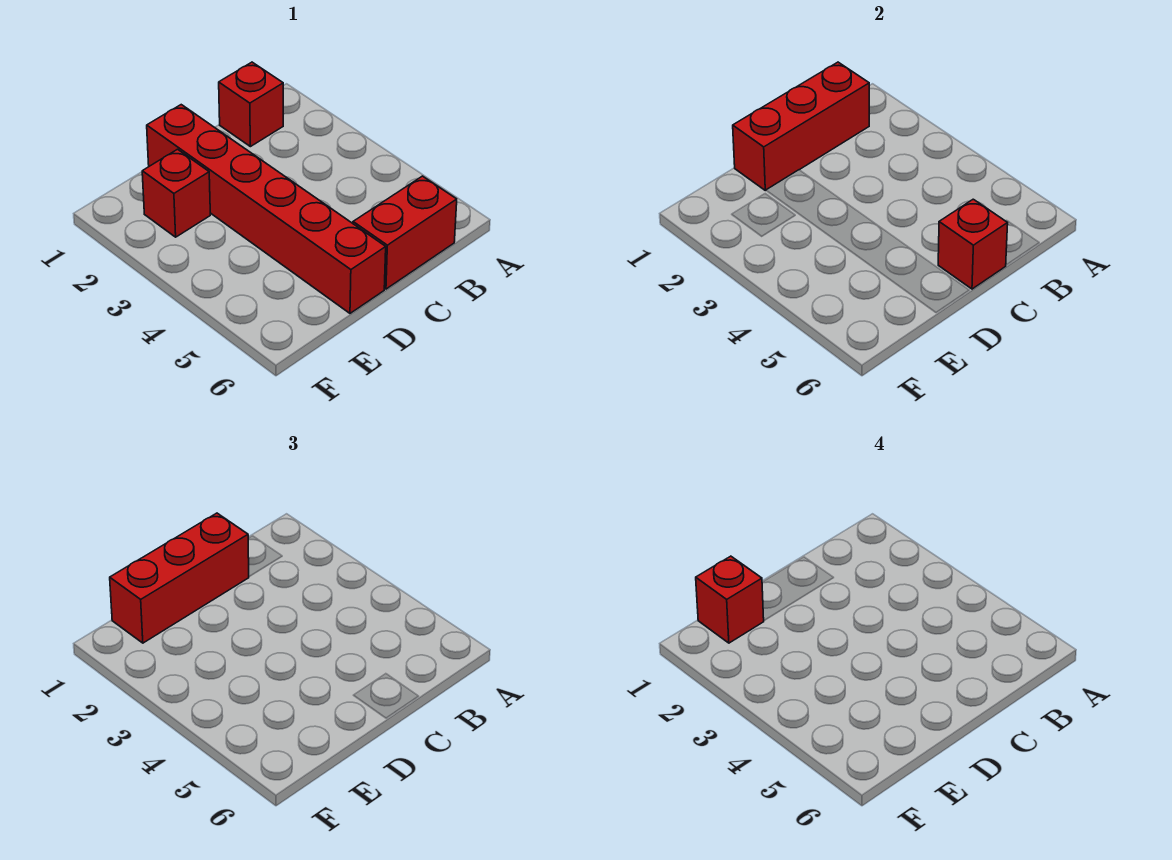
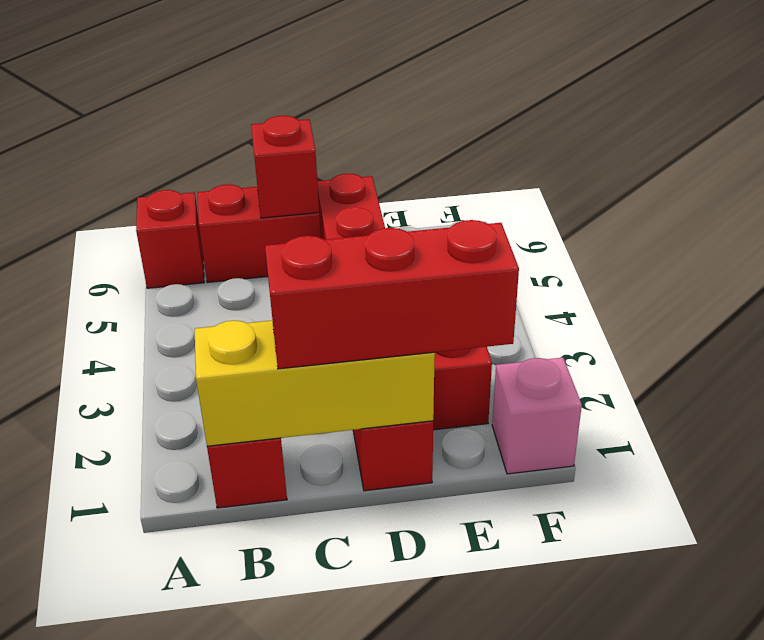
red brick B1:D1 level 2 -> yellow brick B1:D1 level 2
red brick E1 level 4 -> red brick A6 level 1
none -> pink brick F1 level 1

